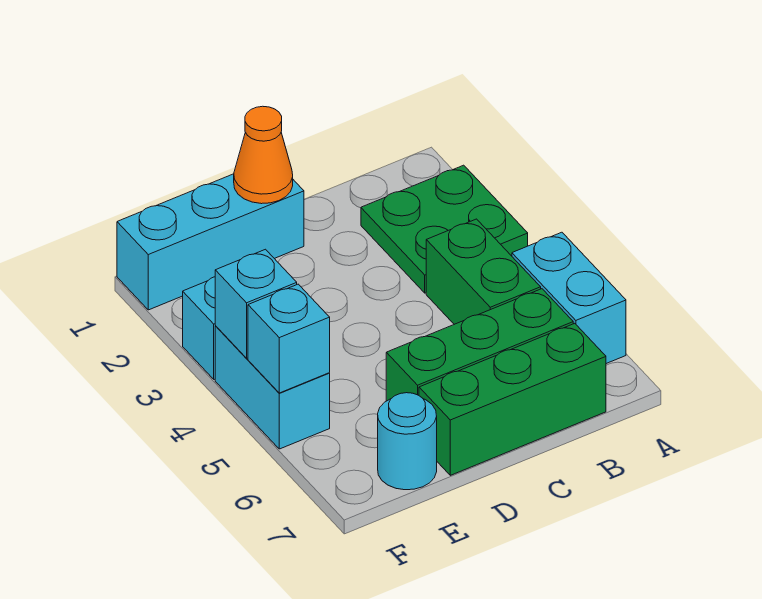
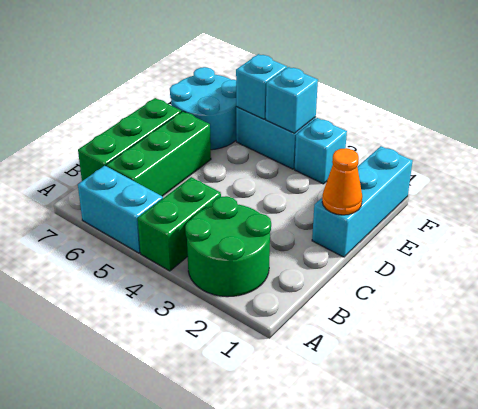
green plate A2:B3 level 1 -> green round brick A2:B3 level 1
green brick B4:B5 level 1 -> green brick A4:B4 level 1
cyan round brick E7 level 1 -> cyan round brick E6:F7 level 1

